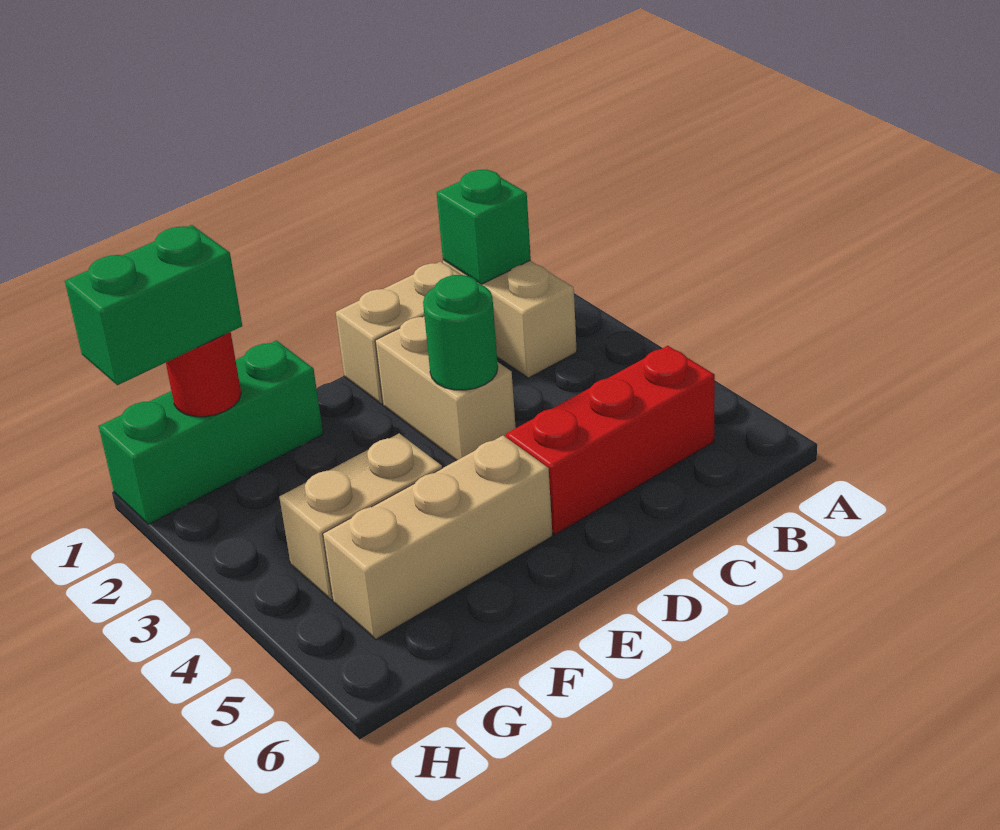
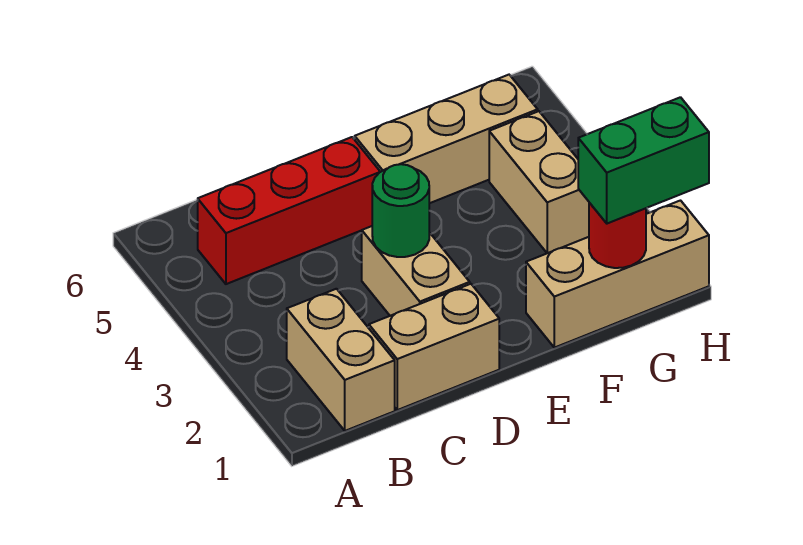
green brick B1 level 2 -> none
green brick F1:H1 level 1 -> tan brick F1:H1 level 1
tan brick F4:G4 level 1 -> tan brick G3:G4 level 1

